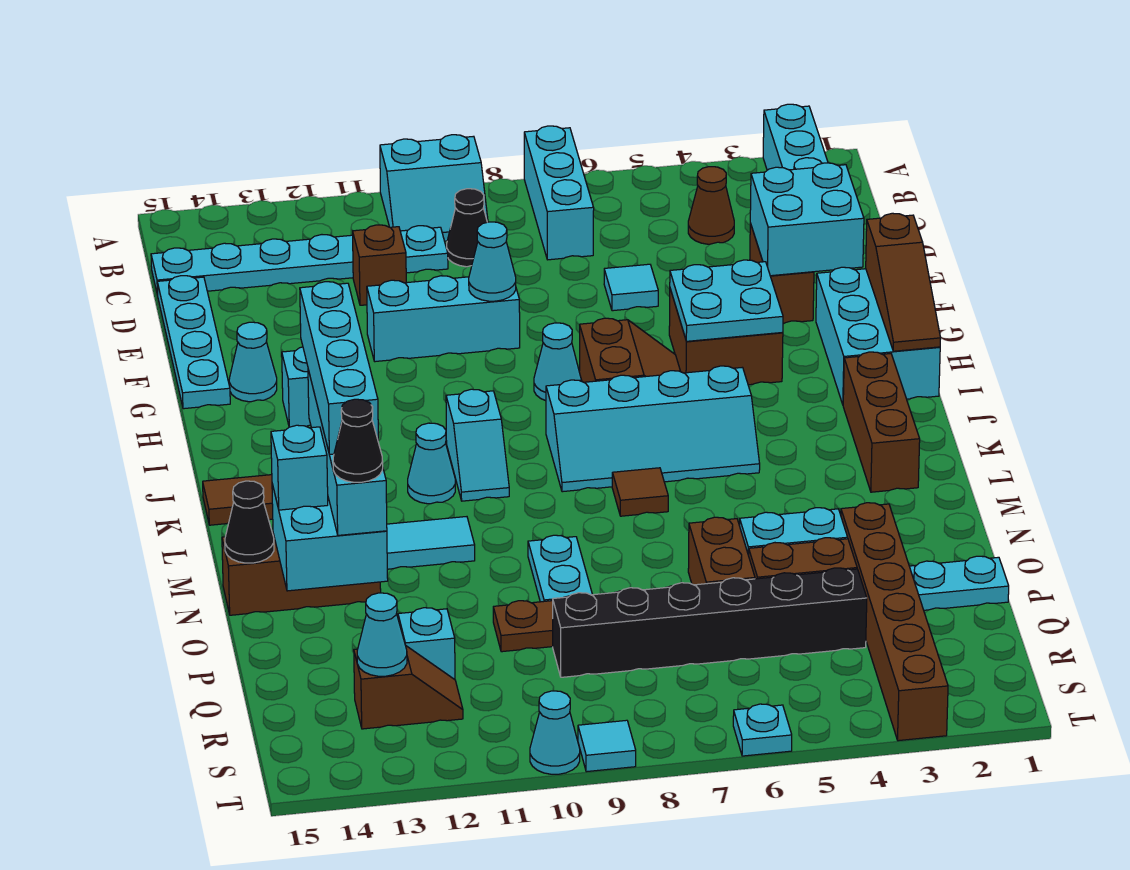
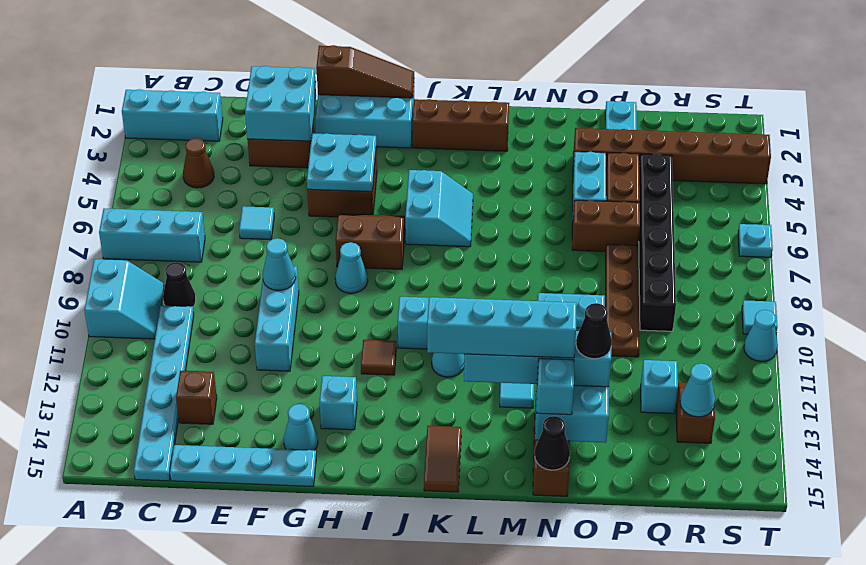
brown brick D11 level 1 -> brown brick D13 level 1
cyan slope J5:K8 level 1 top J -> cyan slope J5:K6 level 1 top J
brown tile L7 level 1 -> brown tile I11 level 1

